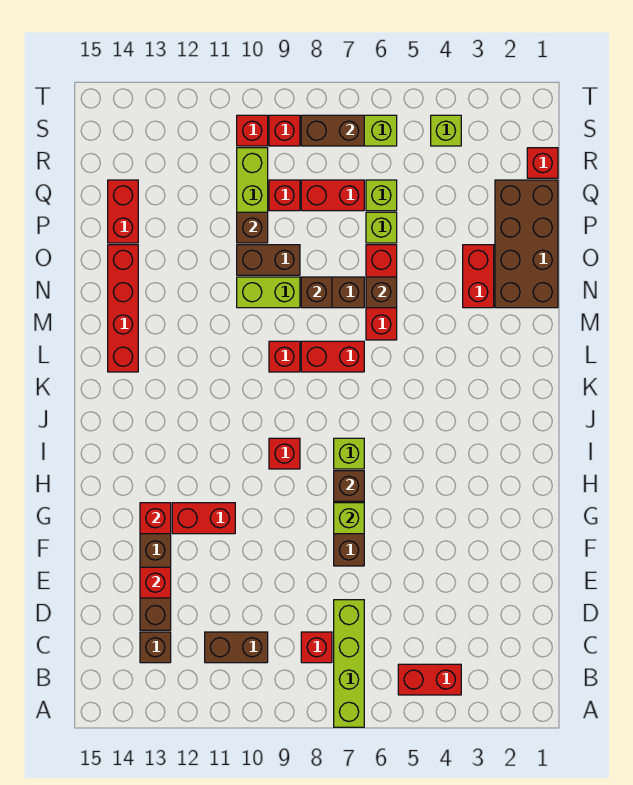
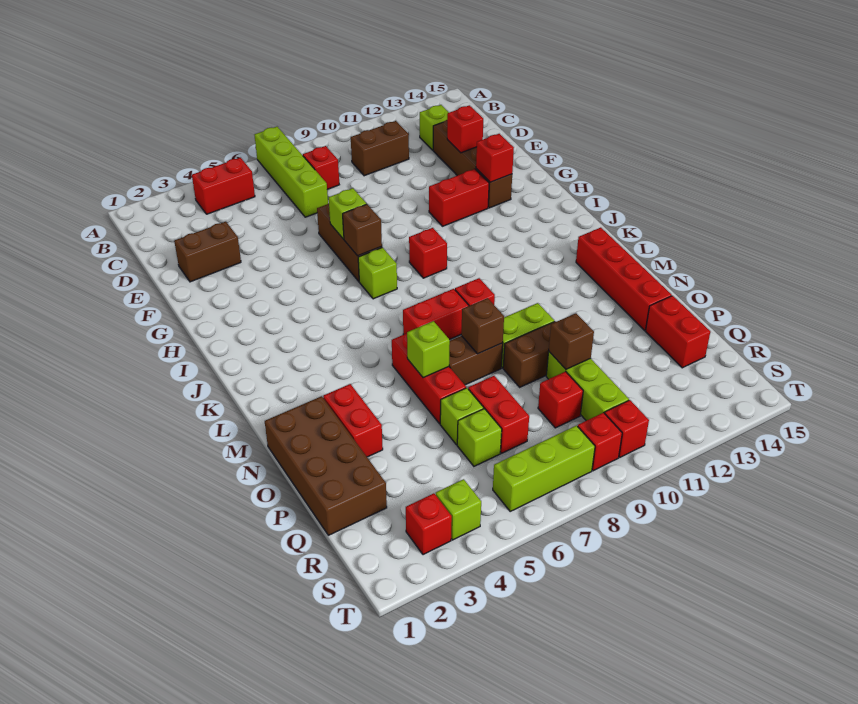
brown brick C13 level 1 -> lime brick C13 level 1
brown brick N6 level 2 -> lime brick N6 level 2
red brick Q7:Q8 level 1 -> red brick P7:Q7 level 1
red brick R1 level 1 -> red brick S3 level 1
brown brick S7:S8 level 2 -> brown brick E2:E3 level 1

